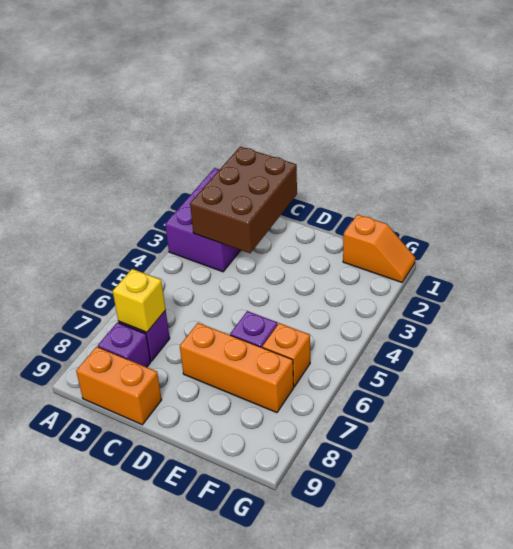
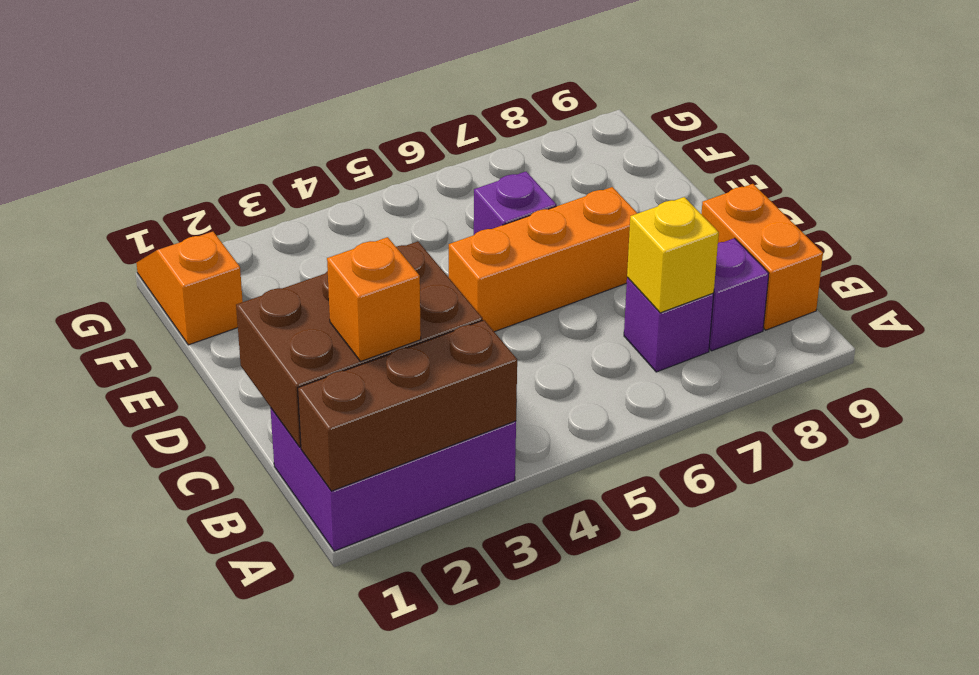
none -> brown brick A1:A3 level 2
orange brick D7:F7 level 1 -> orange brick D5:D7 level 1
orange brick F6 level 1 -> orange brick B2 level 3

